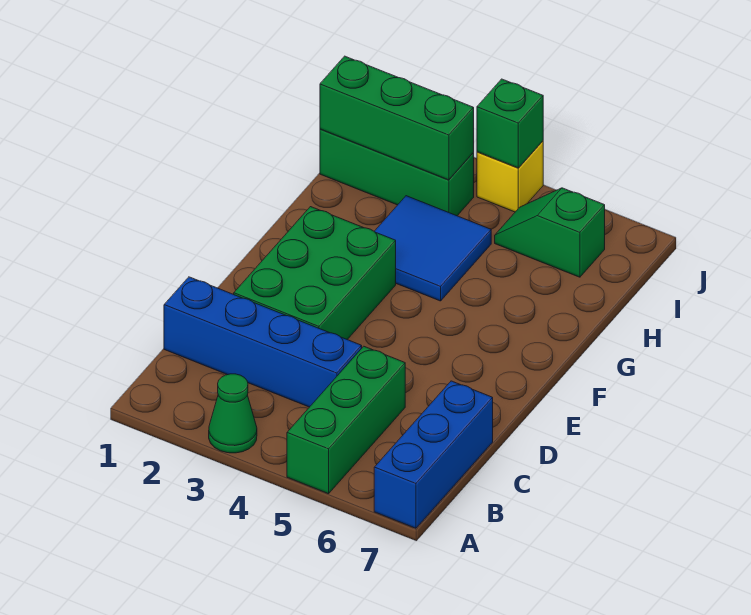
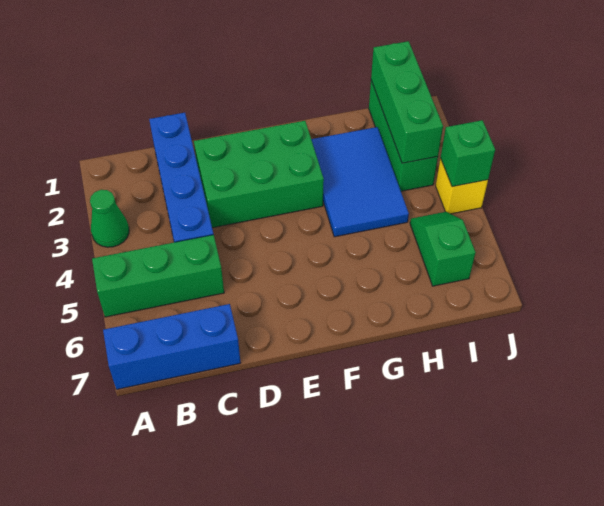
blue tile G3:H4 level 1 -> blue tile G2:H4 level 1

